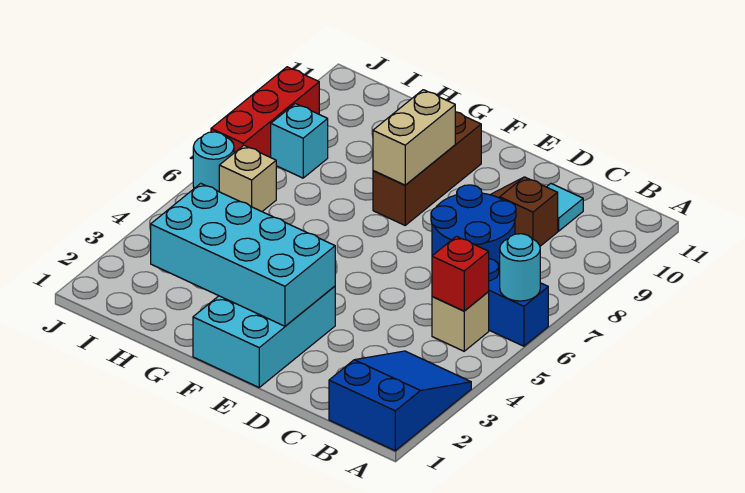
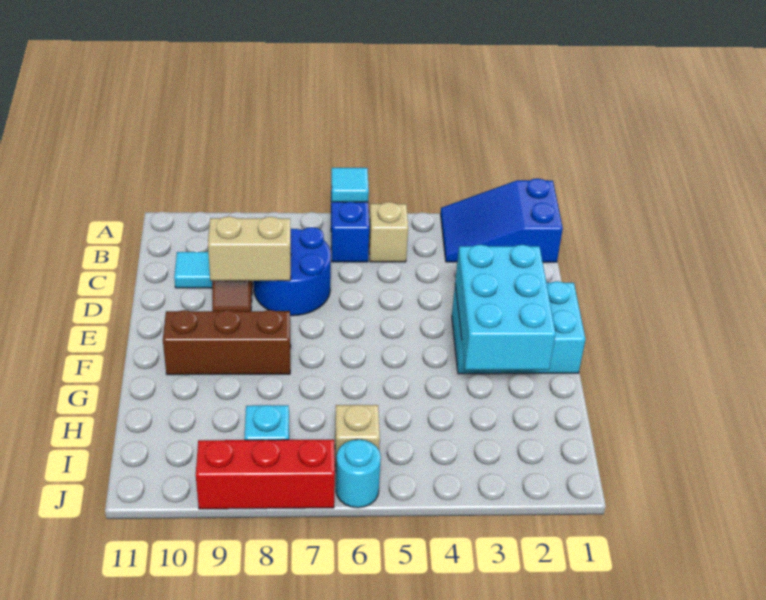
cyan round brick A6 level 2 -> cyan tile A6 level 2
red brick B5 level 2 -> none
cyan brick E2:H3 level 2 -> cyan brick E2:G3 level 2
tan brick F8:F9 level 2 -> tan brick D8:D9 level 2

